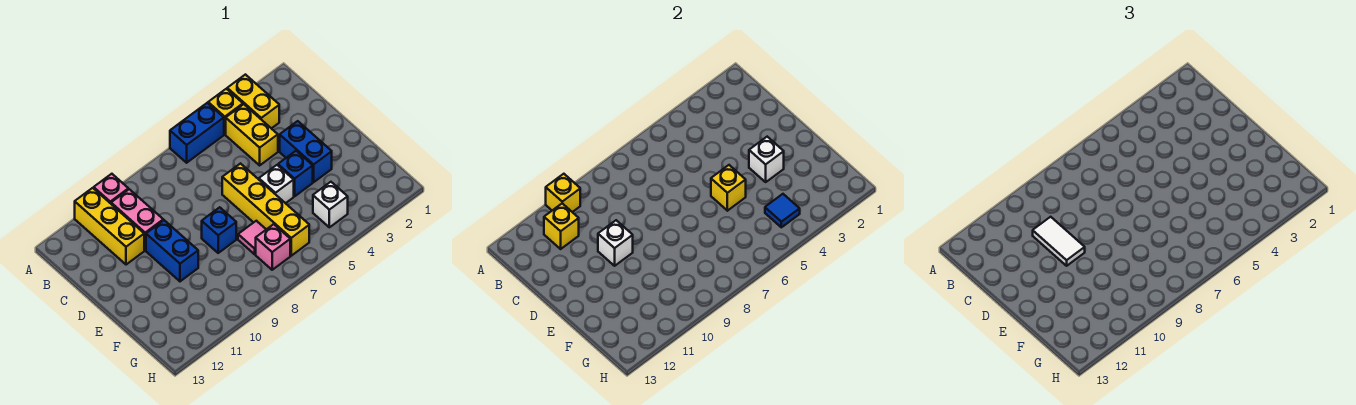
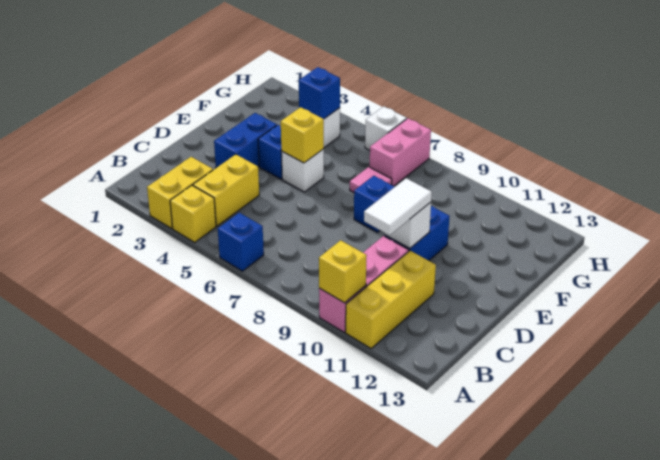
blue brick A5:A6 level 1 -> blue brick A6 level 1
yellow brick B11 level 2 -> none
yellow brick D6:G6 level 1 -> none
white brick E3 level 2 -> white brick H6 level 1
blue tile G4 level 2 -> blue brick G4 level 2
pink brick G7 level 1 -> pink brick G7:H7 level 1

